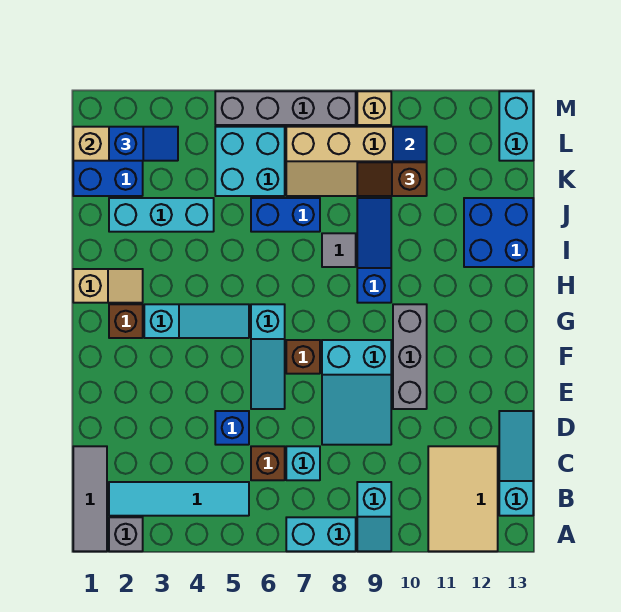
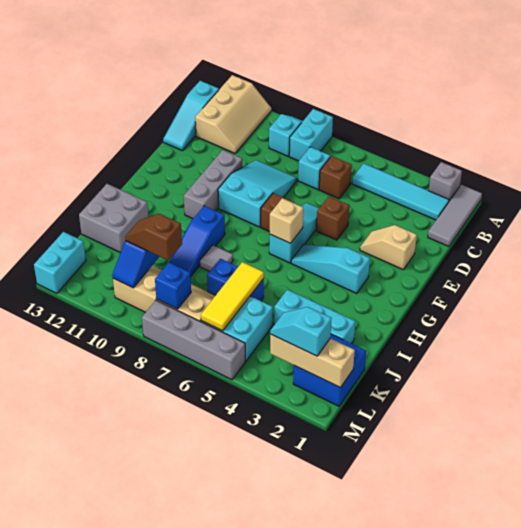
cyan brick A7:A8 level 1 -> cyan brick A8:B8 level 1
tan tile A11:C12 level 1 -> tan slope A11:C12 level 1 top 12
blue brick D5 level 1 -> blue brick L8 level 2
brown brick G2 level 1 -> brown brick E5 level 1
tan slope H1:H2 level 1 top 1 -> tan slope E2:E3 level 1 top 2
blue brick I12:J13 level 1 -> grey brick I12:J13 level 1
none -> yellow tile J6:L6 level 2
brown slope K9:K10 level 3 top 10 -> brown slope K9:K10 level 3 top 9
blue slope L2:L3 level 3 top 2 -> cyan slope L2:L3 level 3 top 2
tan brick M9 level 1 -> tan brick G6 level 2

